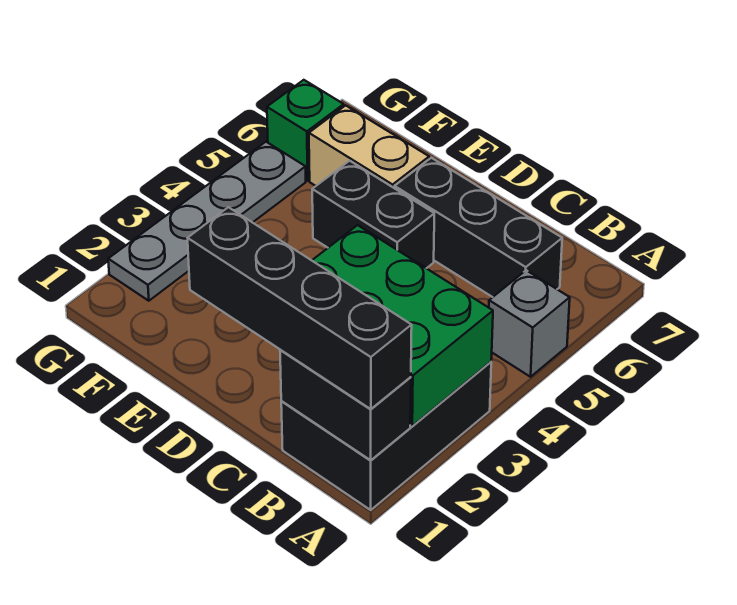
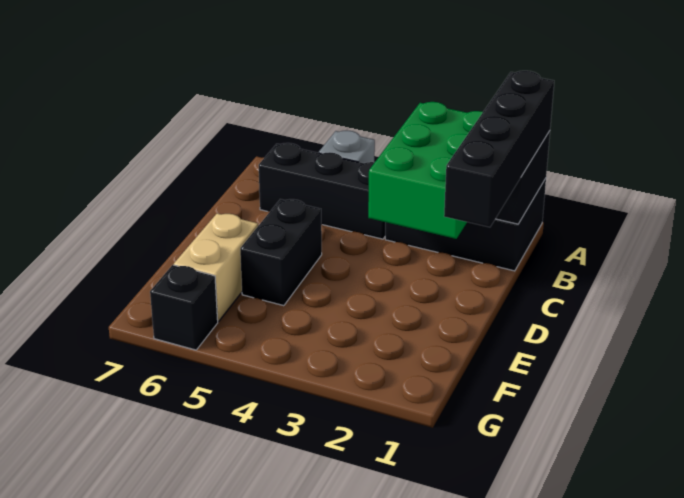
black brick B6:D6 level 1 -> black brick B4:B6 level 1
grey plate G2:G5 level 1 -> none
green brick G6 level 1 -> black brick G6 level 1

